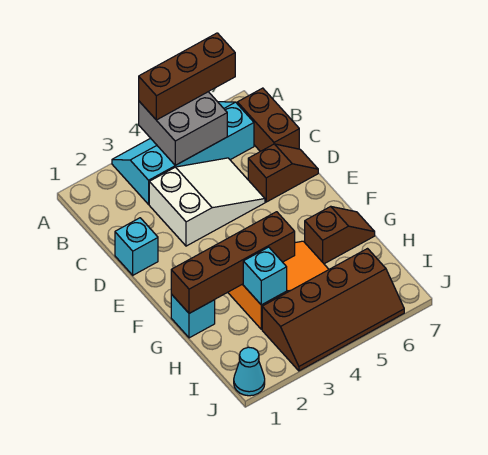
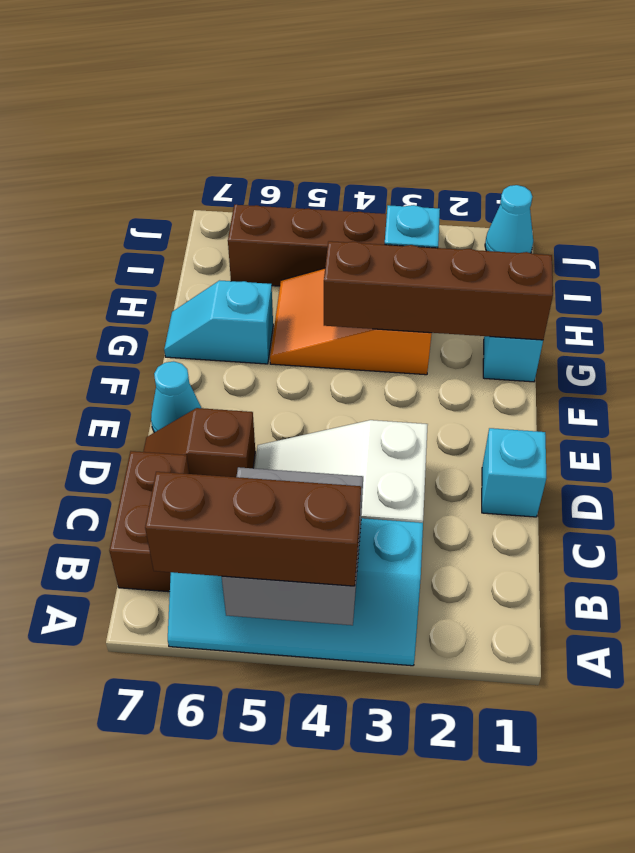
none -> cyan cone E7 level 1
brown slope G6:G7 level 1 top 6 -> cyan slope G6:G7 level 1 top 6

